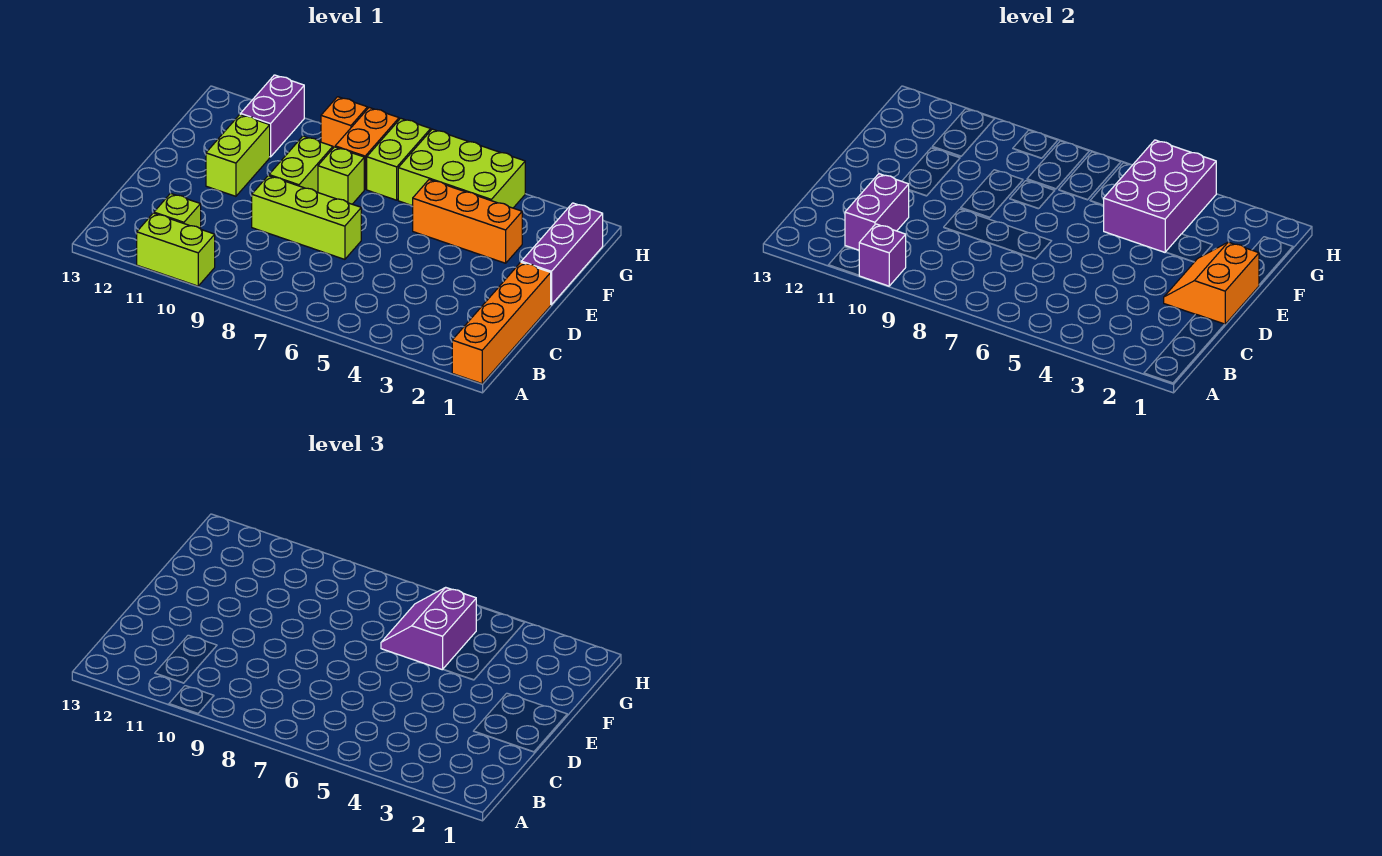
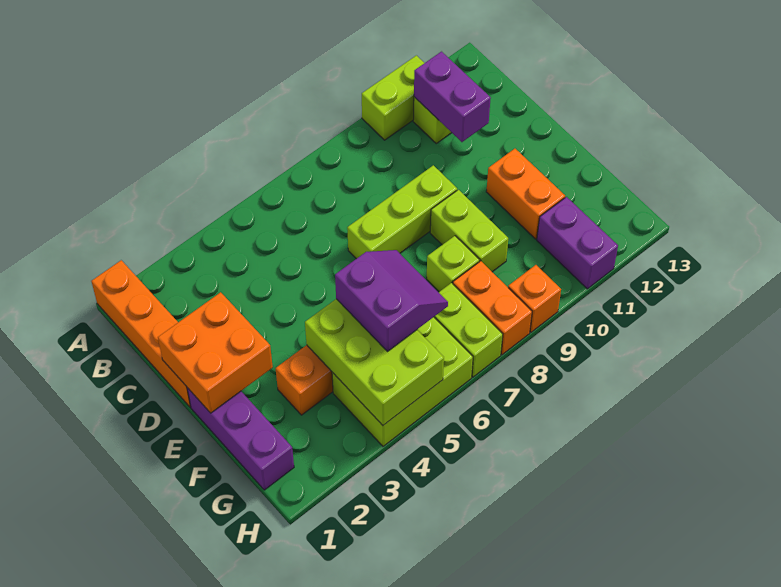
purple brick A10 level 2 -> none
orange slope D1:E2 level 2 top 1 -> orange brick D1:E2 level 2
lime brick E11:F11 level 1 -> orange brick E11:F11 level 1
purple brick F4:H5 level 2 -> lime brick F4:H5 level 2

